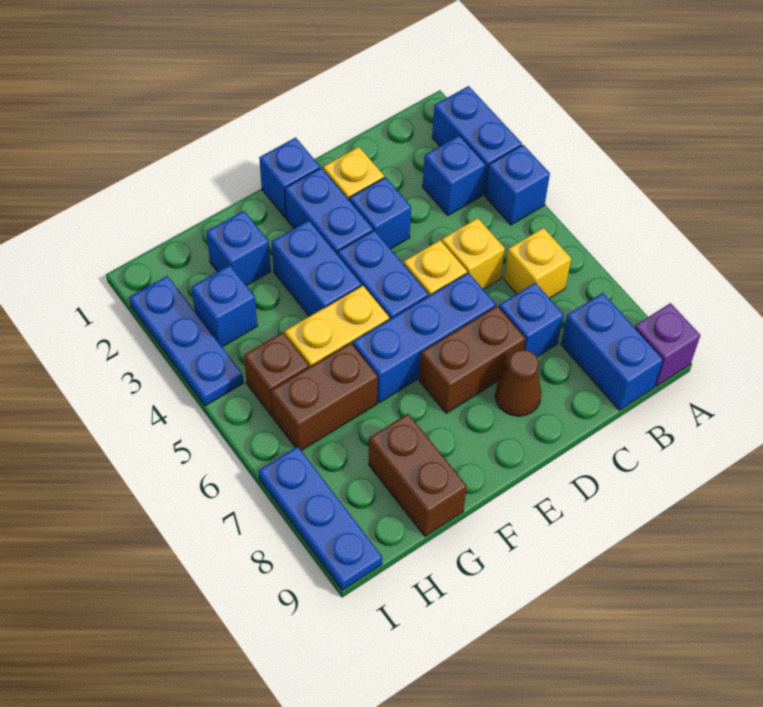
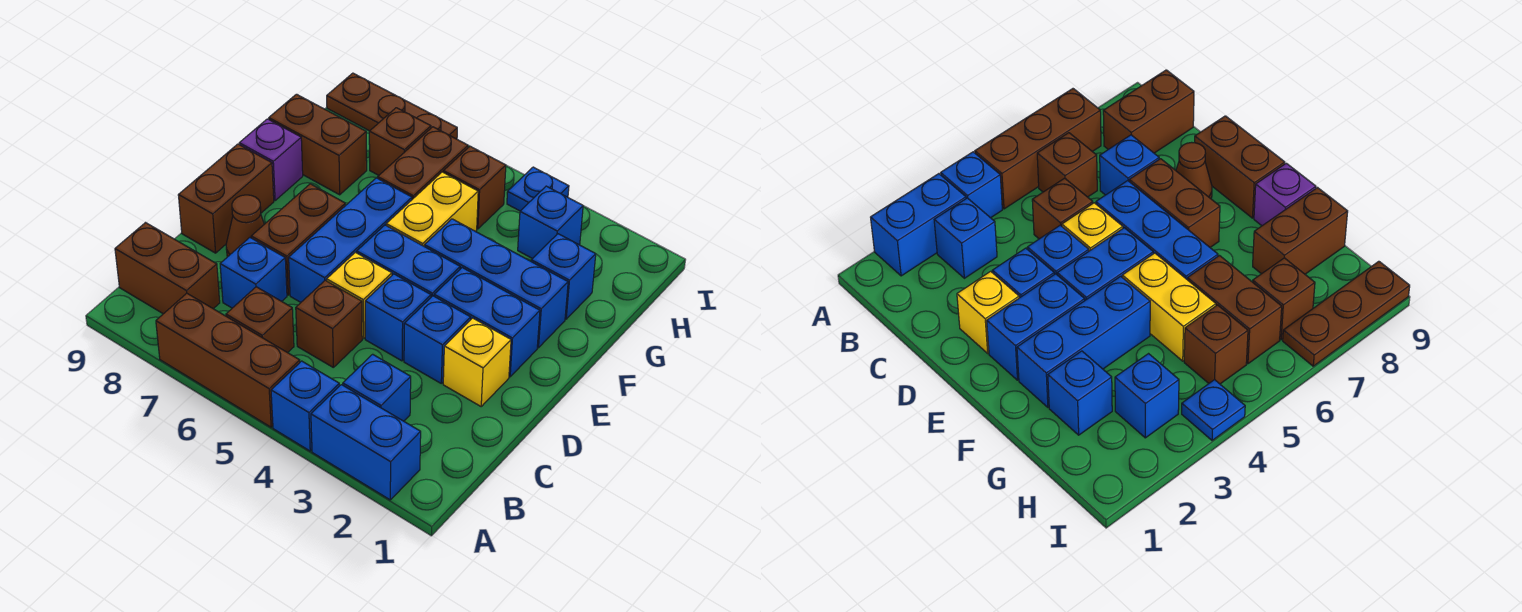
none -> brown brick A5:A7 level 1
purple brick A9 level 1 -> purple brick F9 level 1
yellow brick B6 level 1 -> brown brick B6 level 1
blue brick B8:B9 level 1 -> brown brick B8:B9 level 1
yellow brick C5 level 1 -> brown brick C5 level 1
none -> brown brick D9:E9 level 1
blue brick E1 level 1 -> blue brick D4 level 1
blue brick F3:F4 level 1 -> blue brick F2:F4 level 1
none -> brown brick H7 level 1
blue plate I2:I4 level 1 -> blue plate I4 level 1
blue plate I7:I9 level 1 -> brown plate I7:I9 level 1

